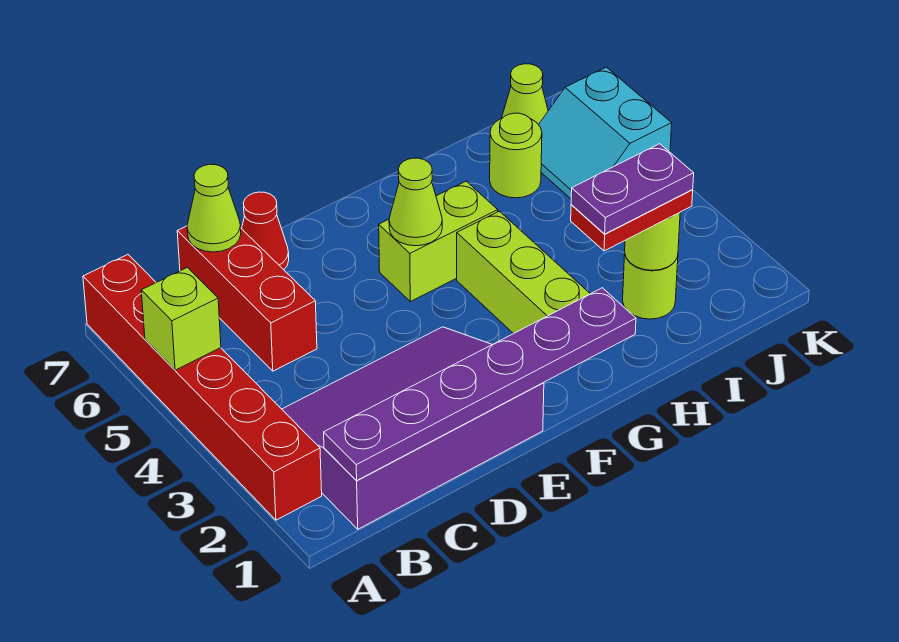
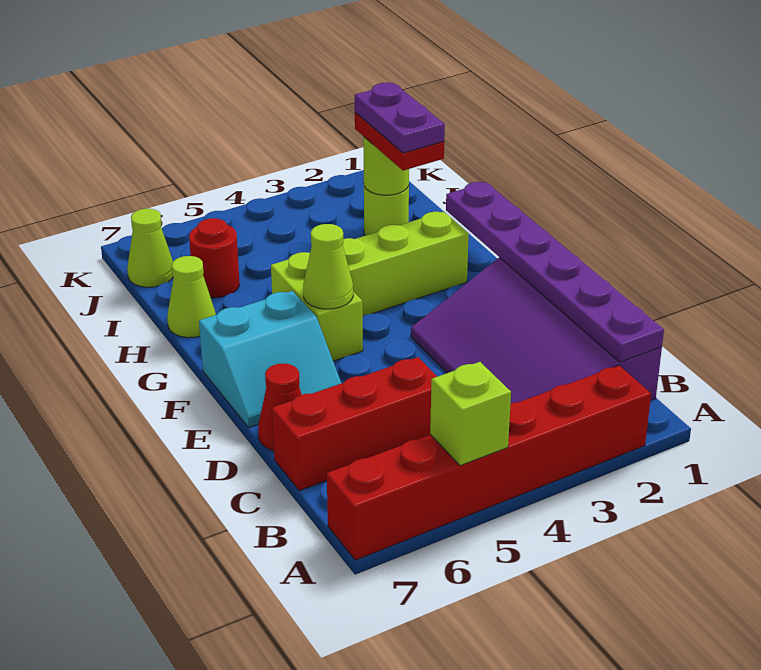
lime cone C7 level 2 -> lime cone H7 level 1
lime round brick I6 level 1 -> red round brick I6 level 1
cyan slope J5:K6 level 1 top K -> cyan slope E6:F7 level 1 top F

